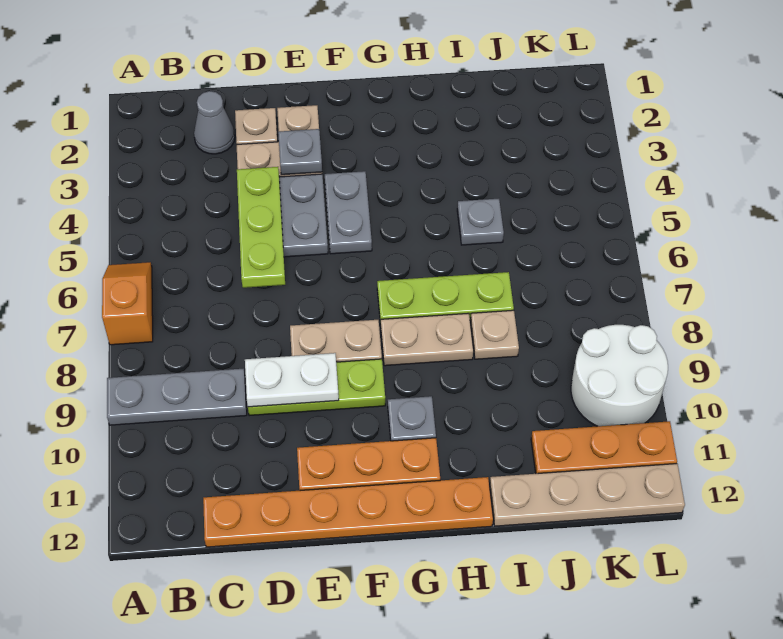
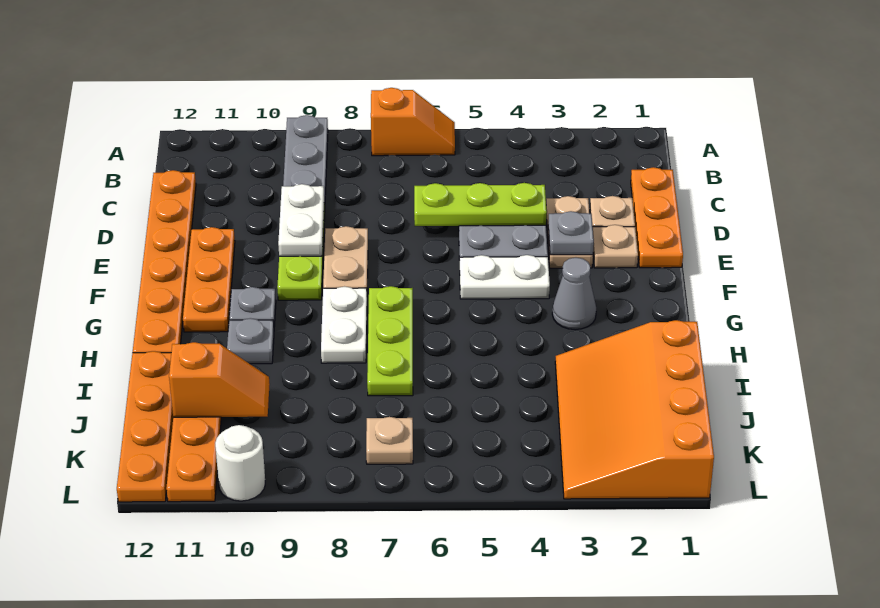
none -> orange plate C1:E1 level 1
grey cone C2 level 1 -> grey cone G3 level 1
grey plate F4:F5 level 1 -> white plate F4:F5 level 1
tan plate G8:H8 level 1 -> white plate G8:H8 level 1
none -> orange slope I1:L3 level 1 top 1
grey plate I5 level 1 -> grey plate H10 level 1
tan plate I8 level 1 -> tan plate K7 level 1
tan plate I12:L12 level 1 -> orange plate I12:L12 level 1
none -> orange slope J10:J11 level 2 top 11
white round brick K9:L10 level 1 -> white round brick L10 level 1

